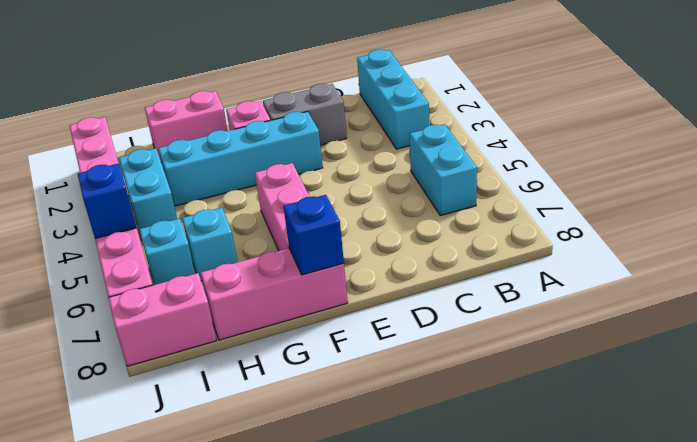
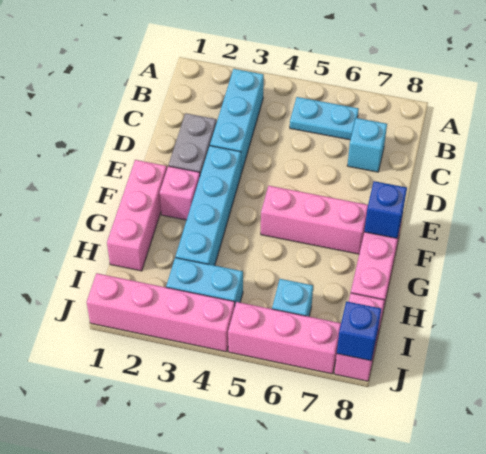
cyan brick B1:B3 level 1 -> cyan brick B3:D3 level 1
cyan brick B5:B6 level 1 -> cyan plate B5:B6 level 1
pink brick G1:H1 level 1 -> pink brick F1:H1 level 1
cyan brick H6 level 1 -> cyan brick C7 level 1
blue brick J5 level 2 -> blue brick J8 level 2

